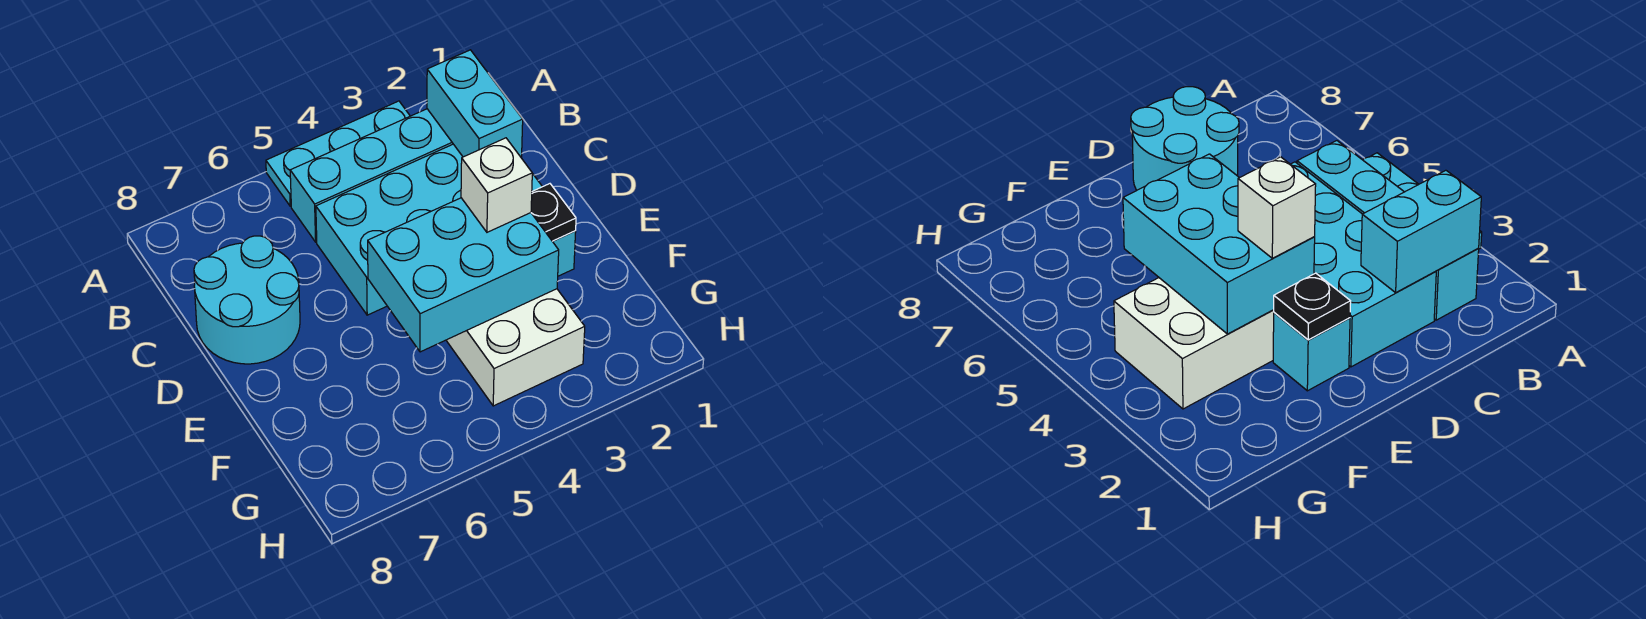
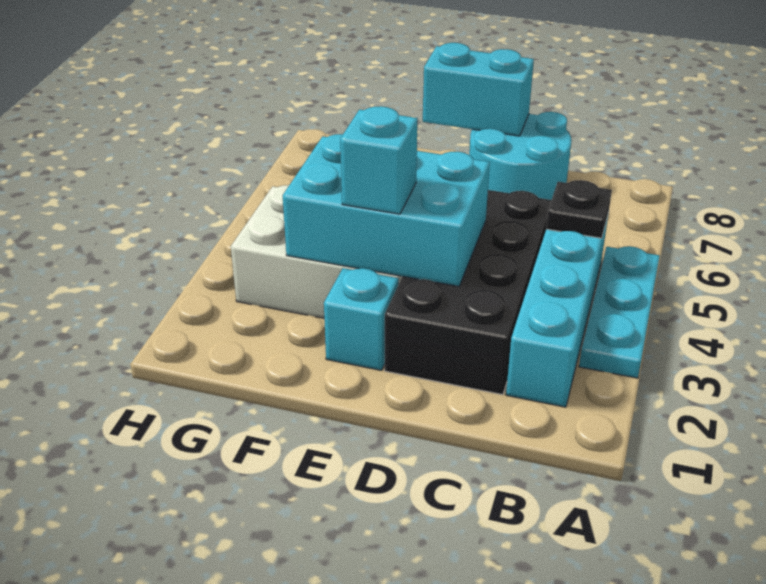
cyan brick B2:C2 level 2 -> cyan brick D8:E8 level 2
cyan brick C2:D5 level 1 -> black brick C2:D5 level 1
black plate E2 level 2 -> black plate B5 level 2
cyan brick E3:F5 level 2 -> cyan brick D3:F4 level 2
white brick E3 level 3 -> cyan brick E3 level 3

